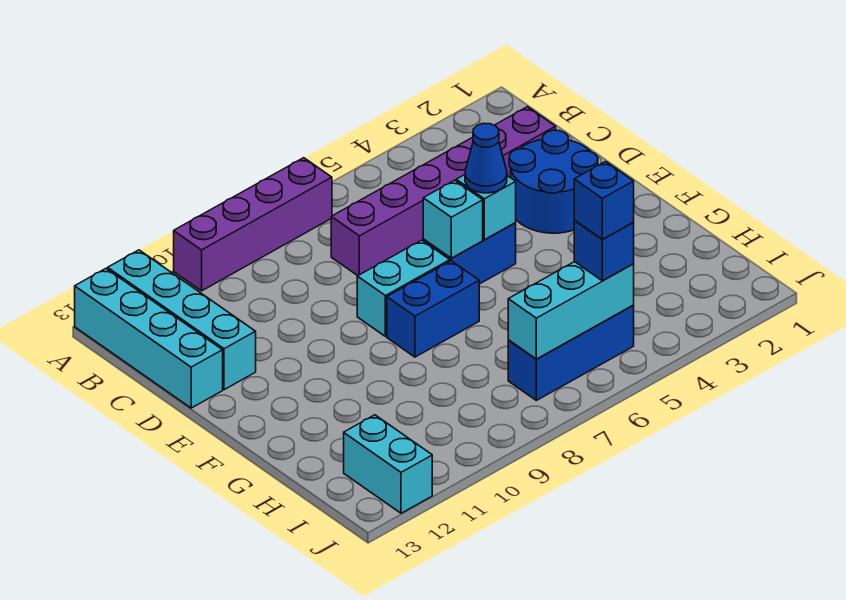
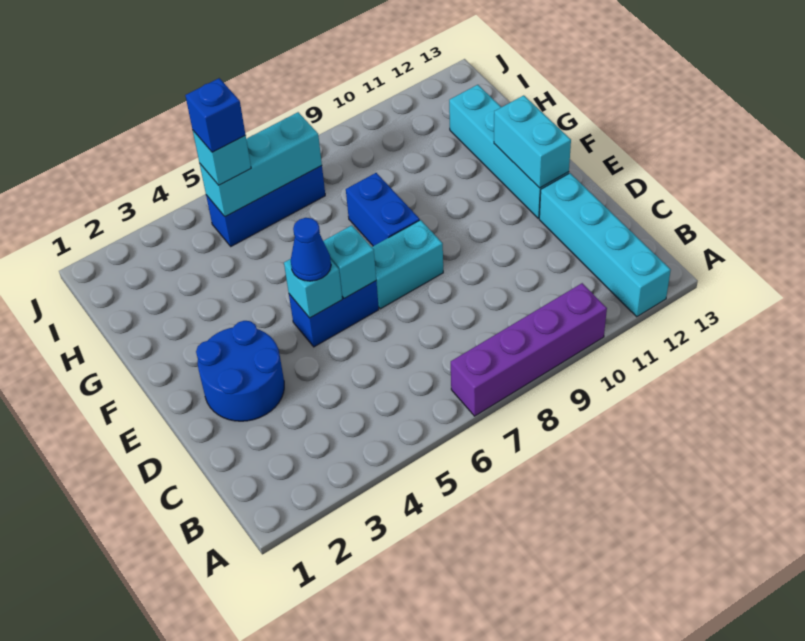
cyan brick A13:D13 level 1 -> cyan brick E12:H12 level 1
purple brick C2:C7 level 1 -> none
blue brick F7:F8 level 1 -> blue brick F8:G8 level 1
blue brick I5 level 3 -> cyan brick I5 level 3
cyan brick I12:J12 level 1 -> cyan brick E12:F12 level 2

